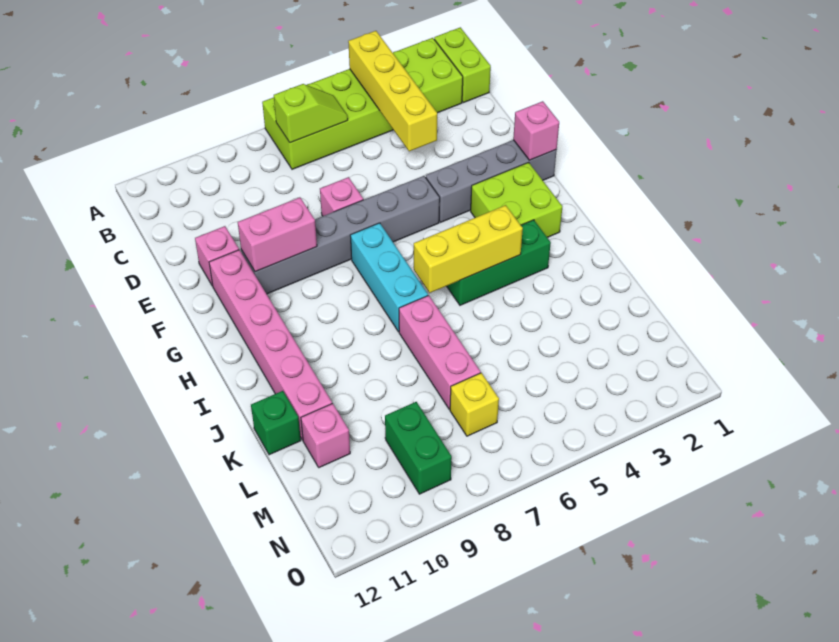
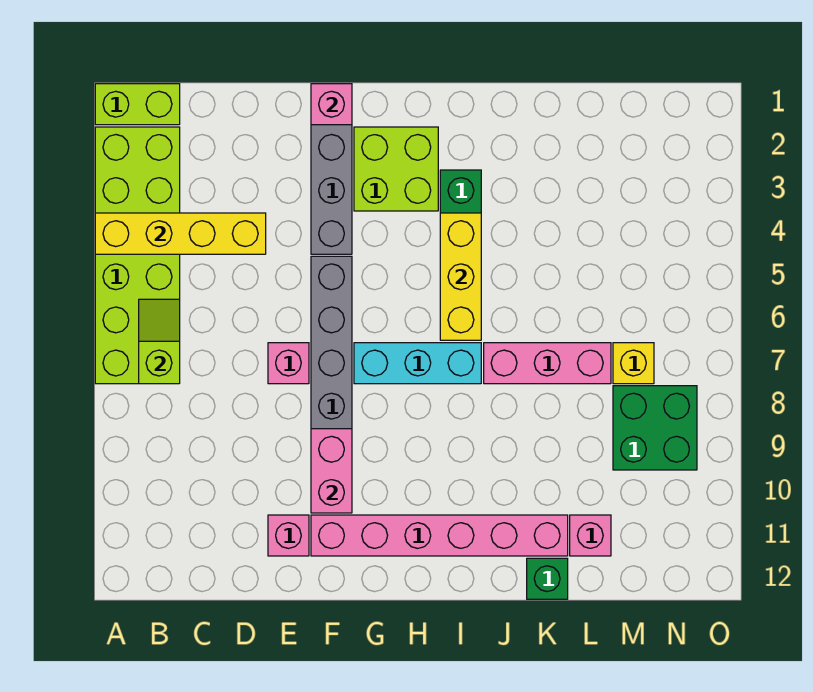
green brick M9:N9 level 1 -> green brick M8:N9 level 1

